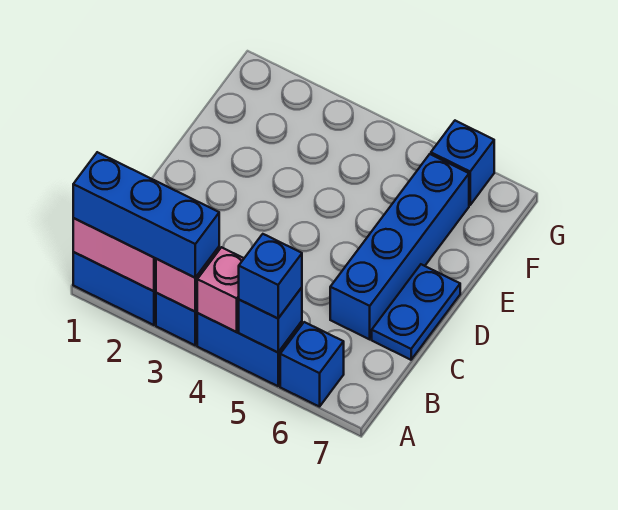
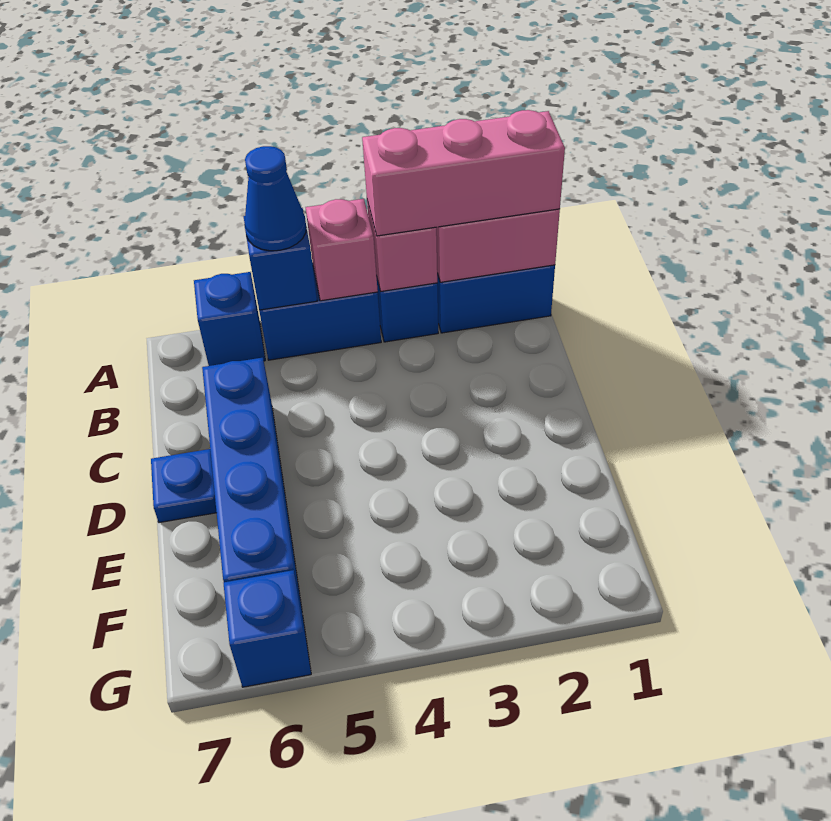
blue brick A1:A3 level 3 -> pink brick A1:A3 level 3
blue brick A5 level 3 -> blue cone A5 level 3
blue plate C7:D7 level 1 -> blue plate D7 level 1

